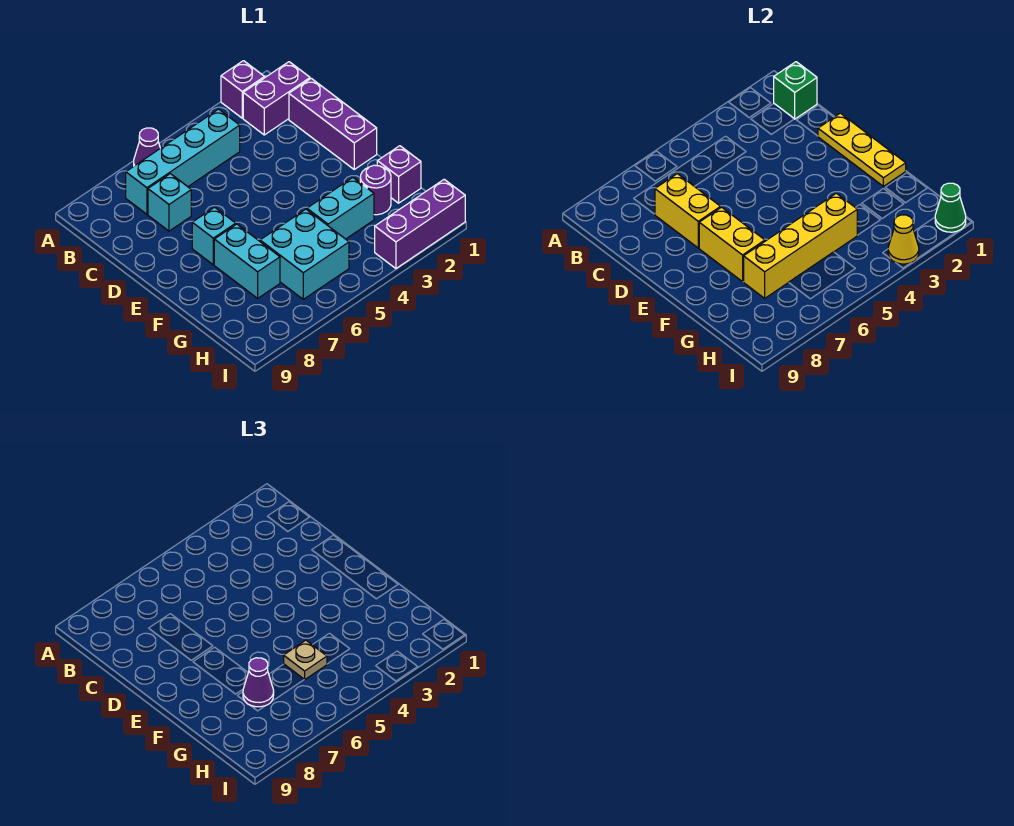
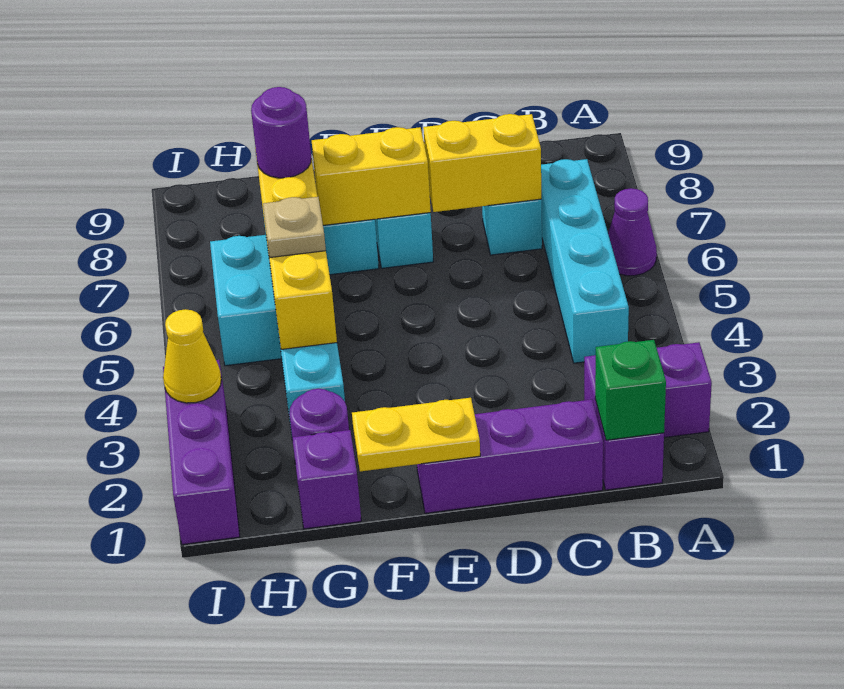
yellow plate D1:F1 level 2 -> yellow plate E1:F1 level 2
purple cone G7 level 3 -> purple round brick G7 level 3
green cone I1 level 2 -> none

